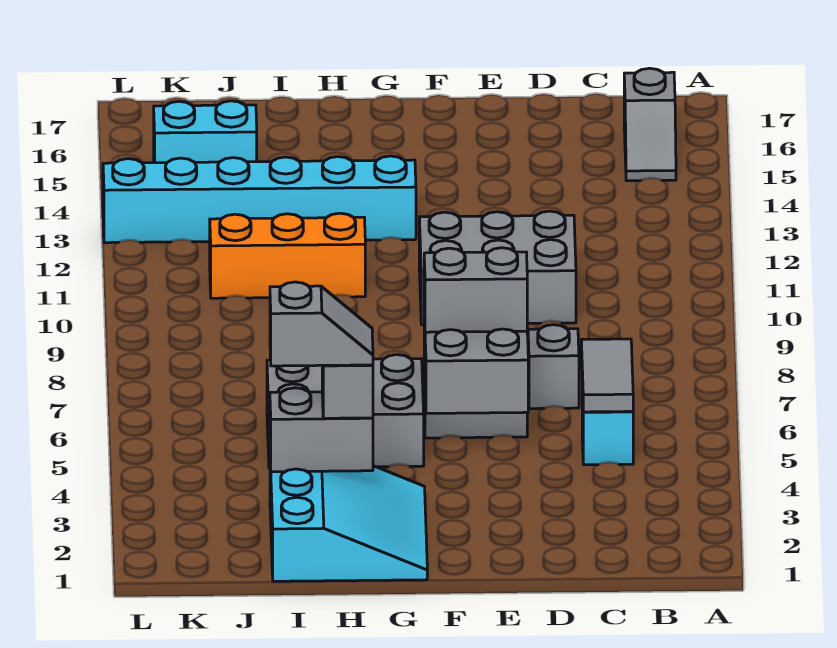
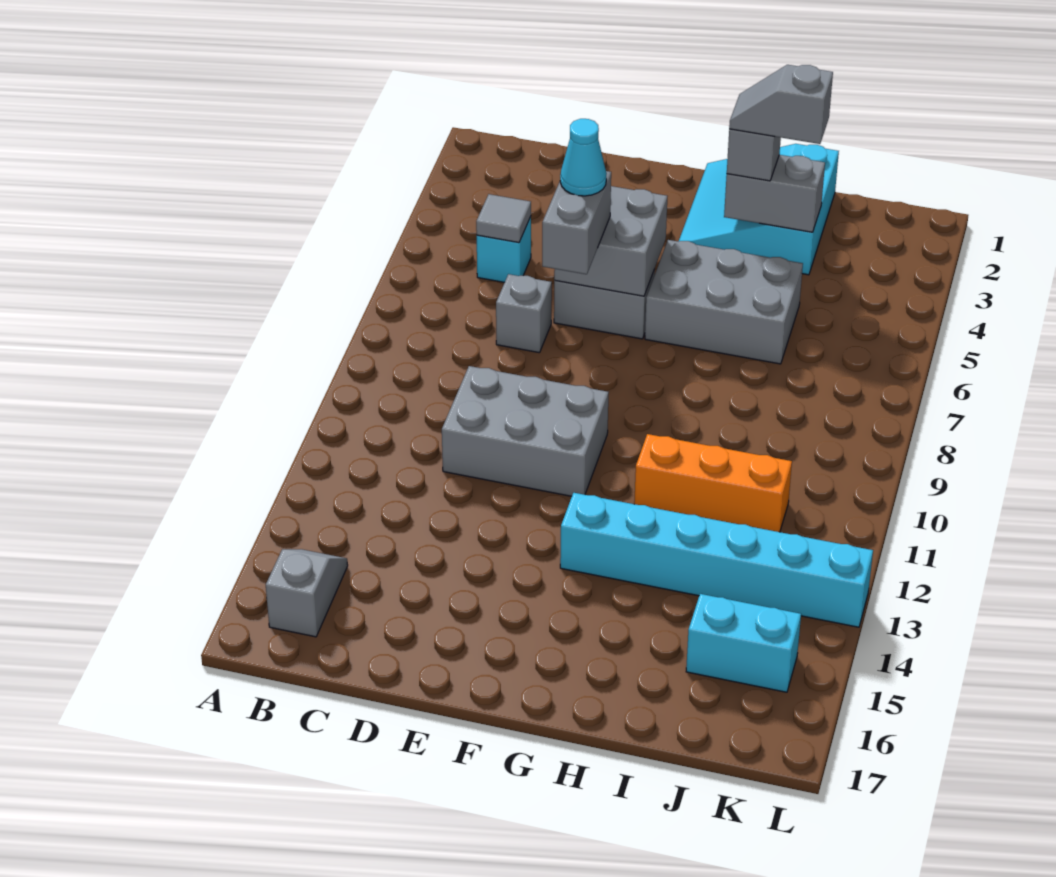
grey tile C5:C6 level 2 -> grey tile C5 level 2
grey brick E6:F6 level 3 -> grey brick E6:E7 level 3
none -> cyan cone E6 level 4

